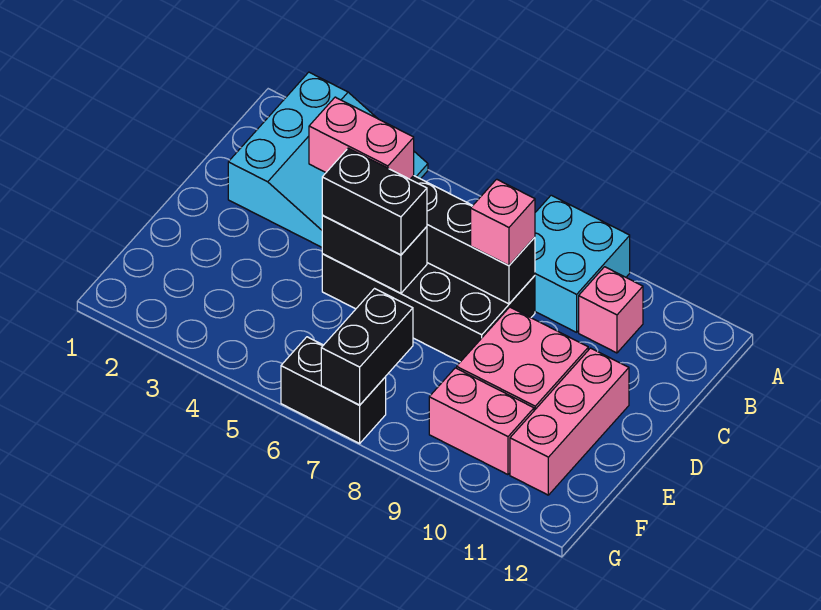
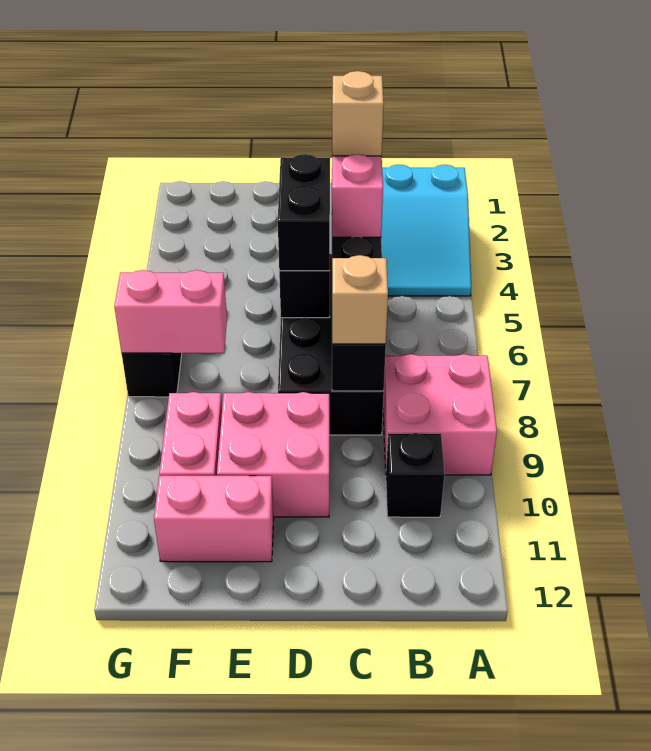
cyan brick A8:B9 level 1 -> pink brick A8:B9 level 1
pink brick B10 level 1 -> black brick B10 level 1
none -> tan brick C4 level 4
pink brick C8 level 3 -> tan brick C8 level 3
pink brick D11:F11 level 1 -> pink brick E11:F11 level 1
black brick F7:G7 level 2 -> pink brick F7:G7 level 2

